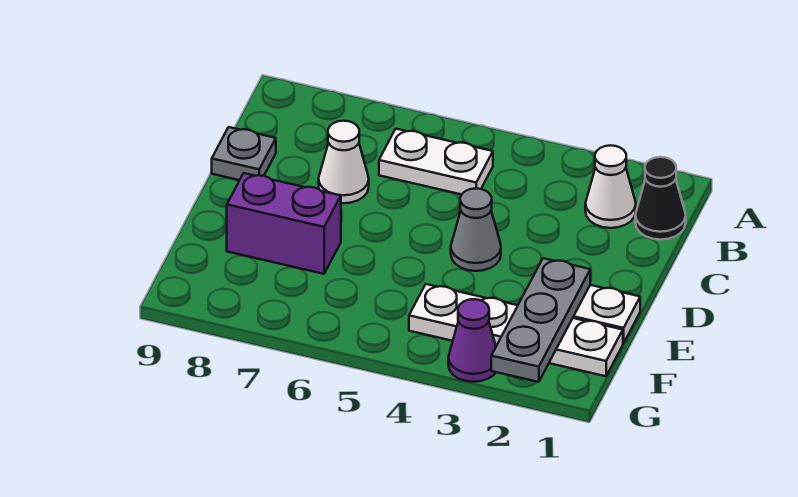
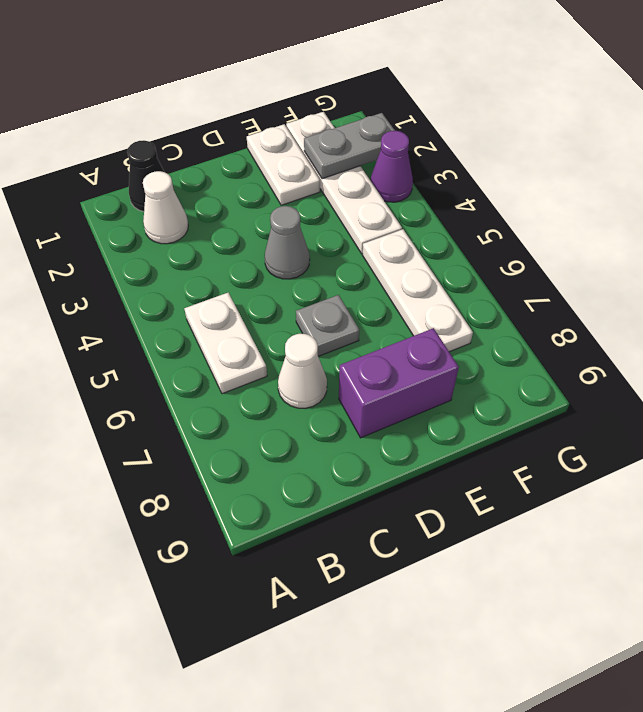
grey plate C9 level 1 -> grey plate D6 level 1
grey plate E2:G2 level 2 -> grey plate F2:G2 level 2
purple brick E7:E8 level 1 -> purple brick D8:E8 level 1
none -> white plate F5:F7 level 1

